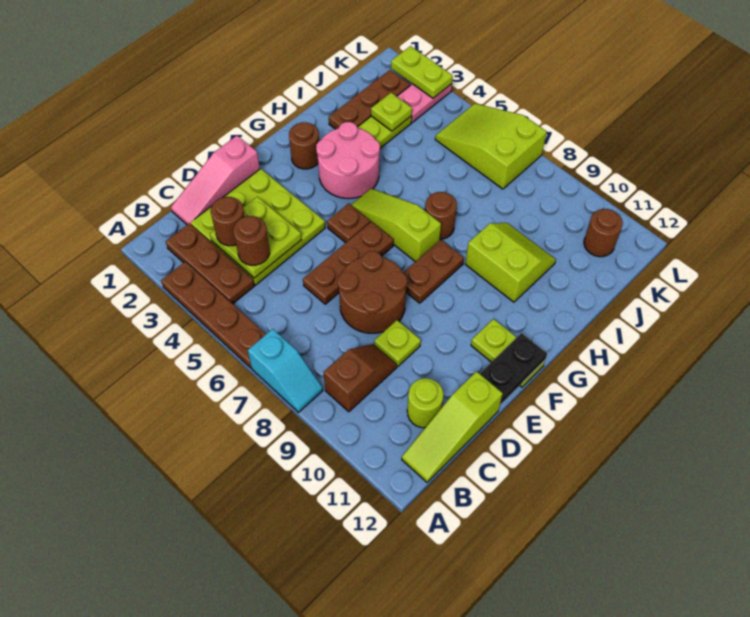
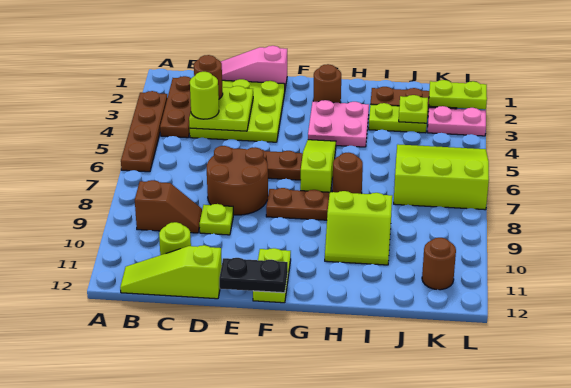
cyan slope A7:A8 level 1 top 7 -> none
brown round brick C4 level 3 -> lime round brick C4 level 3
brown plate F5 level 1 -> none
pink round brick G3:H4 level 1 -> pink plate G3:H4 level 1
lime slope H9:I10 level 1 top H -> lime slope H9:I10 level 1 top 9
lime slope K5:L7 level 1 top 7 -> lime slope J5:L7 level 1 top 7
lime plate L2:L3 level 2 -> lime plate K2:L2 level 2

